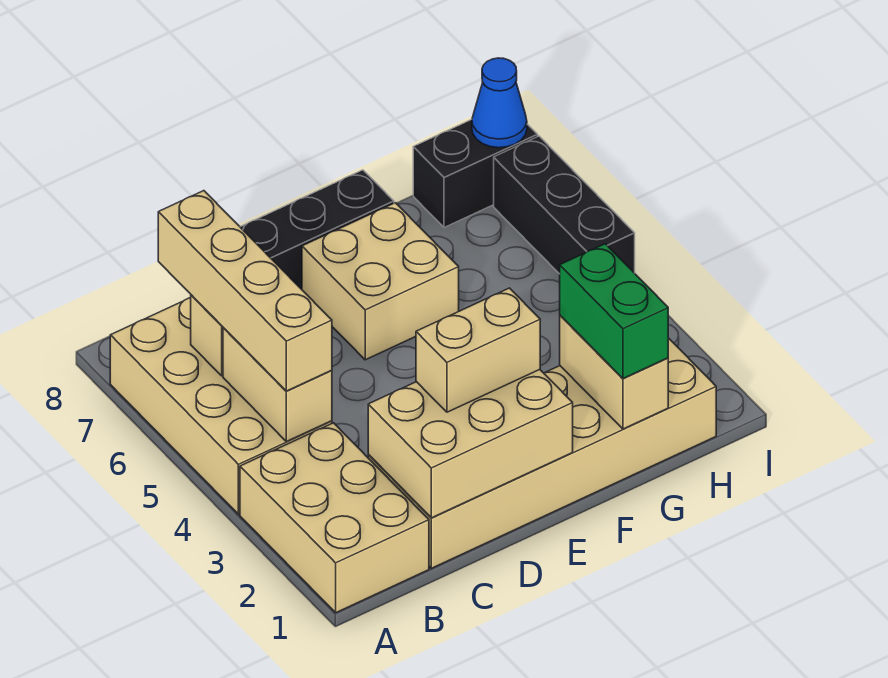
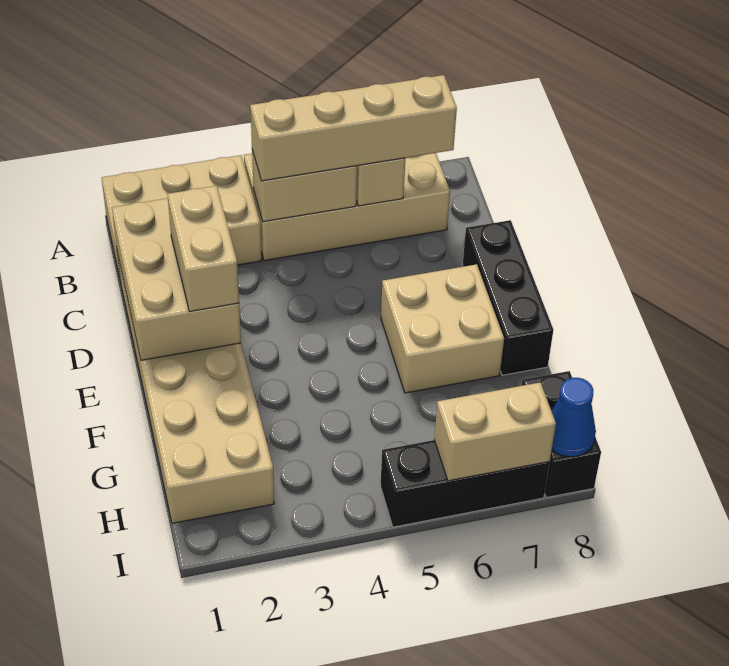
tan brick G1:G2 level 2 -> tan brick I6:I7 level 2
green brick G1:G2 level 3 -> none

